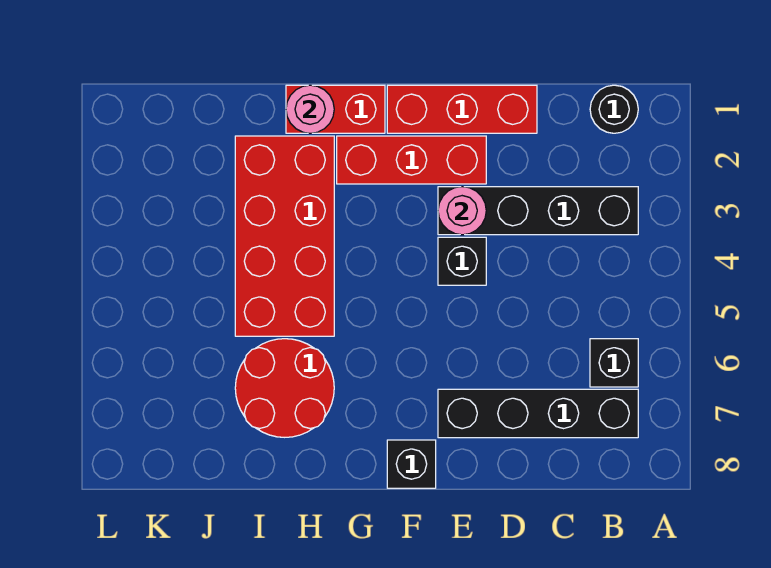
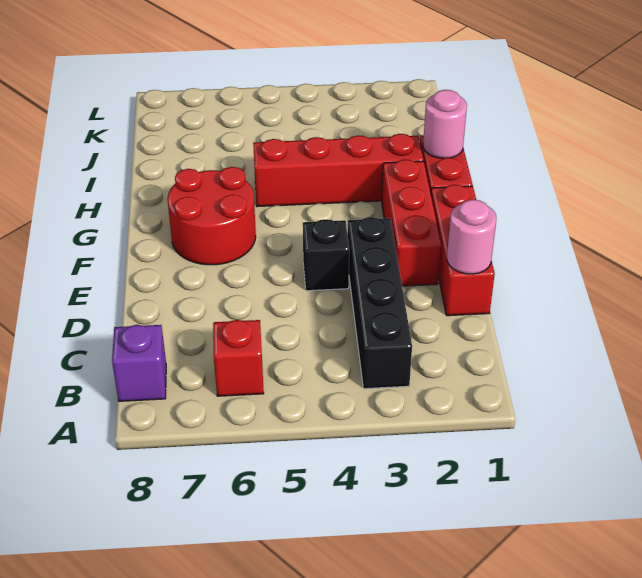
black round brick B1 level 1 -> none
black brick B6 level 1 -> red brick B6 level 1
black brick B7:E7 level 1 -> none
none -> purple brick B8 level 1
pink round brick E3 level 2 -> pink round brick D1 level 2
black brick F8 level 1 -> none
red brick H2:I5 level 1 -> red brick H2:H5 level 1
red round brick H6:I7 level 1 -> red round brick F6:G7 level 1

